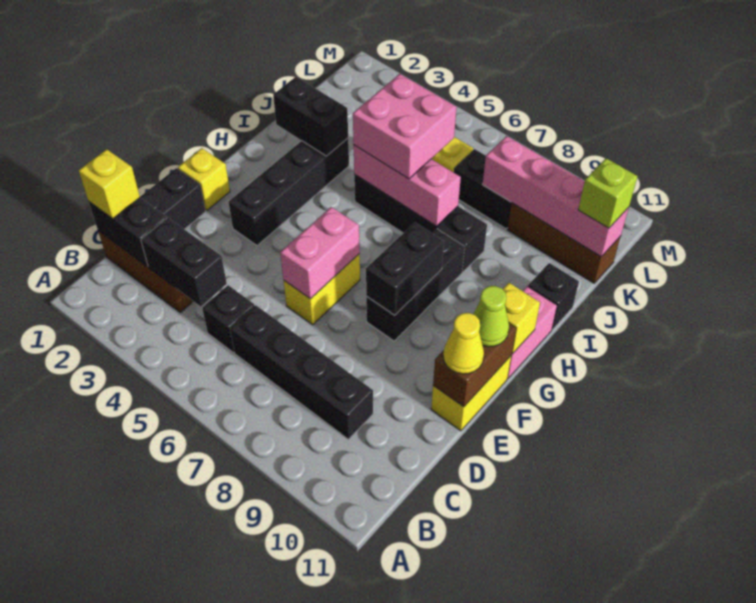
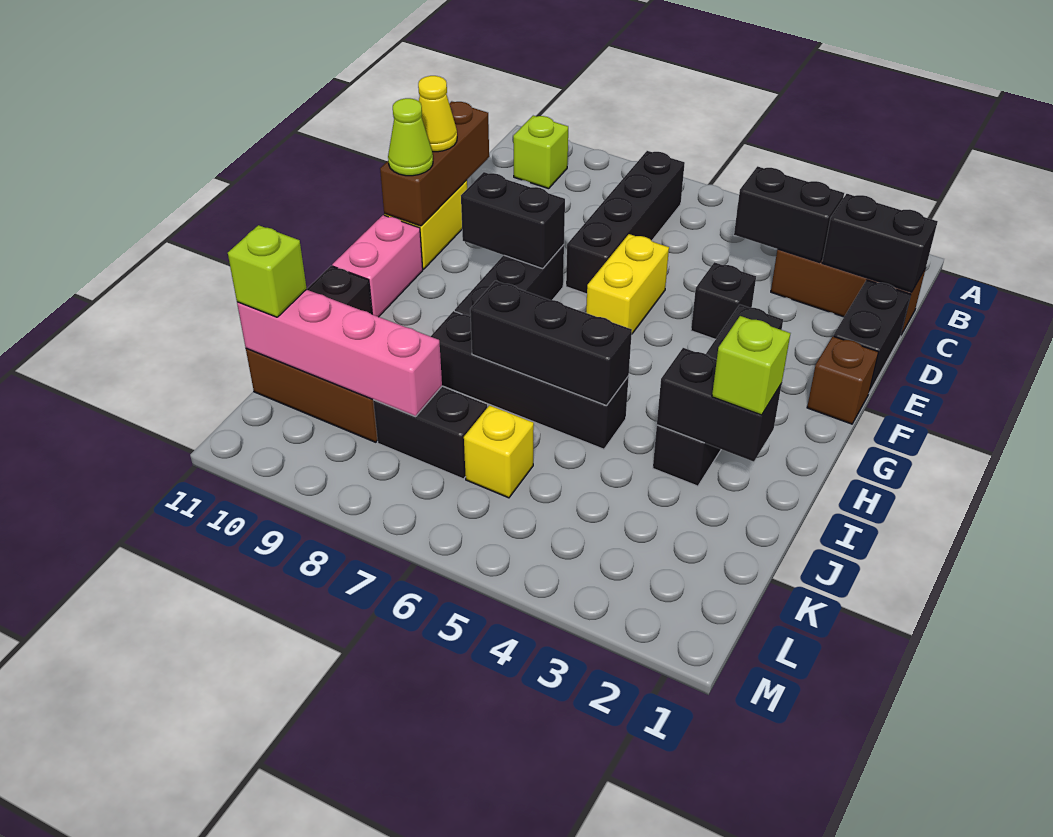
none -> lime brick B10 level 1
yellow brick C1 level 3 -> none
black brick C5 level 1 -> black brick E4 level 1
black brick C6:C9 level 1 -> black brick B7:E7 level 1
pink brick E6:F6 level 2 -> none
brown brick E11:F11 level 2 -> brown brick D11:F11 level 2
yellow brick F1 level 1 -> brown brick F1 level 1
black brick F8:G8 level 2 -> black brick F8:F9 level 2
yellow brick G11 level 2 -> none
none -> lime brick I2 level 3
pink brick I5:I7 level 2 -> black brick I5:I7 level 2
pink brick I5:J6 level 3 -> none

